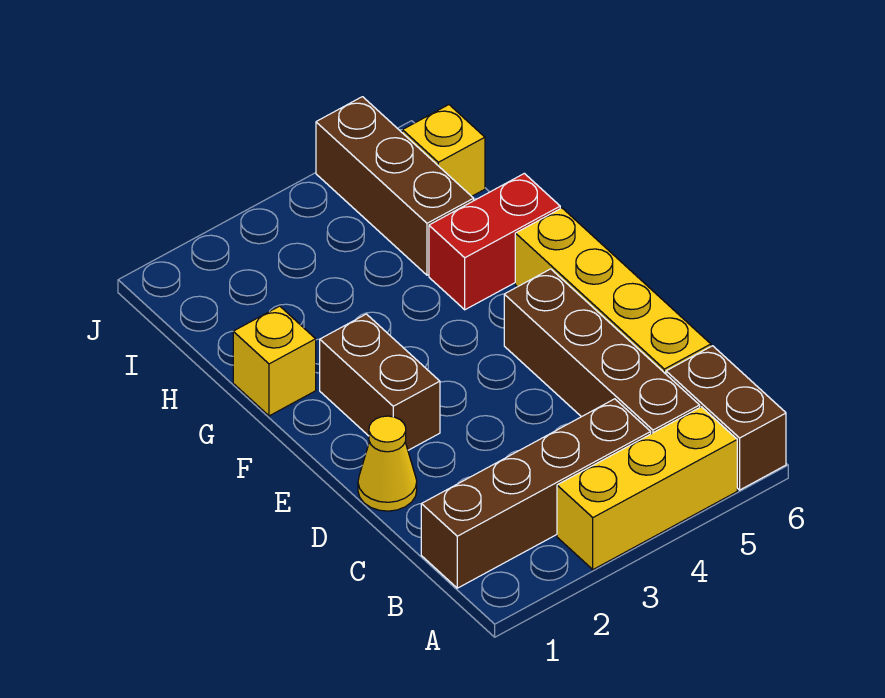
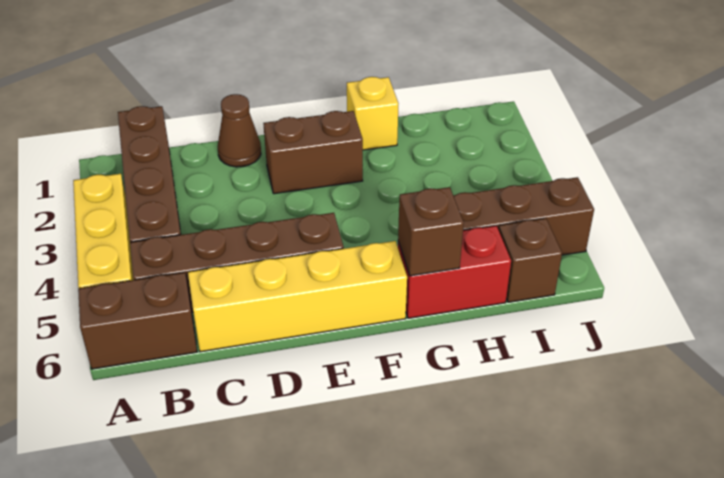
yellow cone D1 level 1 -> brown cone D1 level 1
red brick G5:G6 level 1 -> red brick G6:H6 level 1
none -> brown brick G6 level 2
yellow brick I6 level 1 -> brown brick I6 level 1

